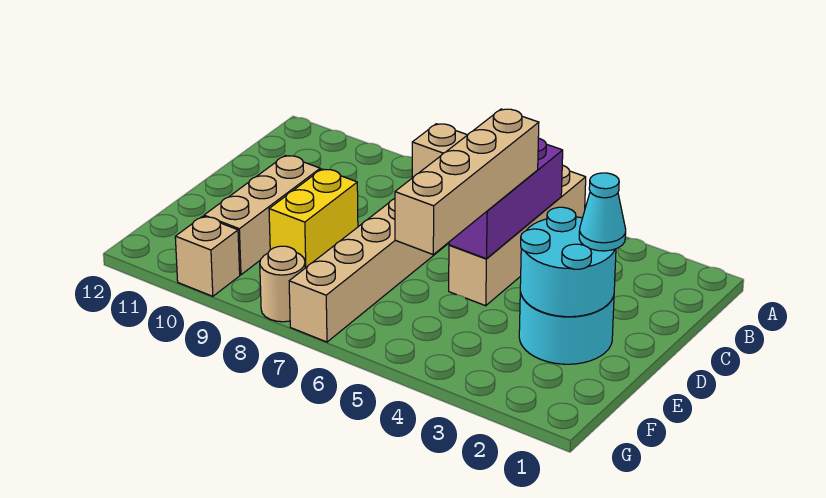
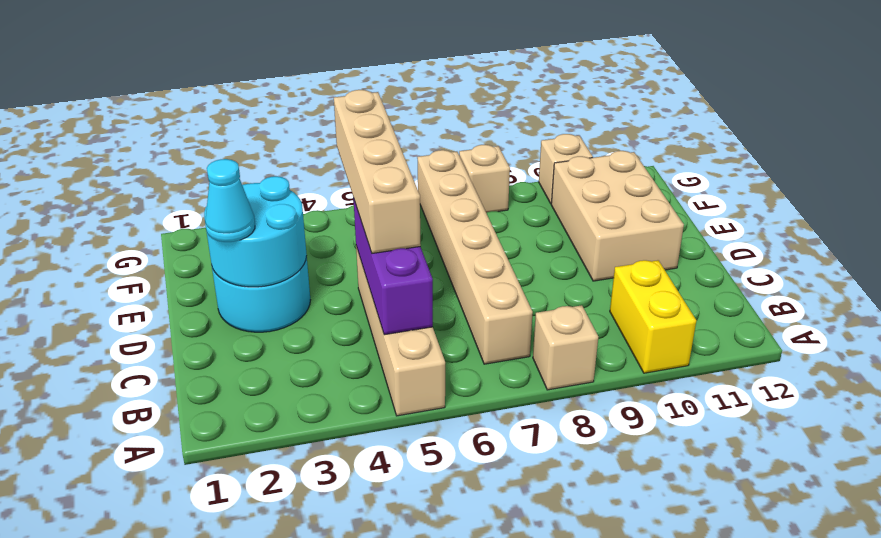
yellow brick D9:E9 level 1 -> yellow brick A10:B10 level 1
tan brick D10:F10 level 1 -> tan brick D10:F11 level 1
tan round brick G8 level 1 -> tan brick G8 level 1

